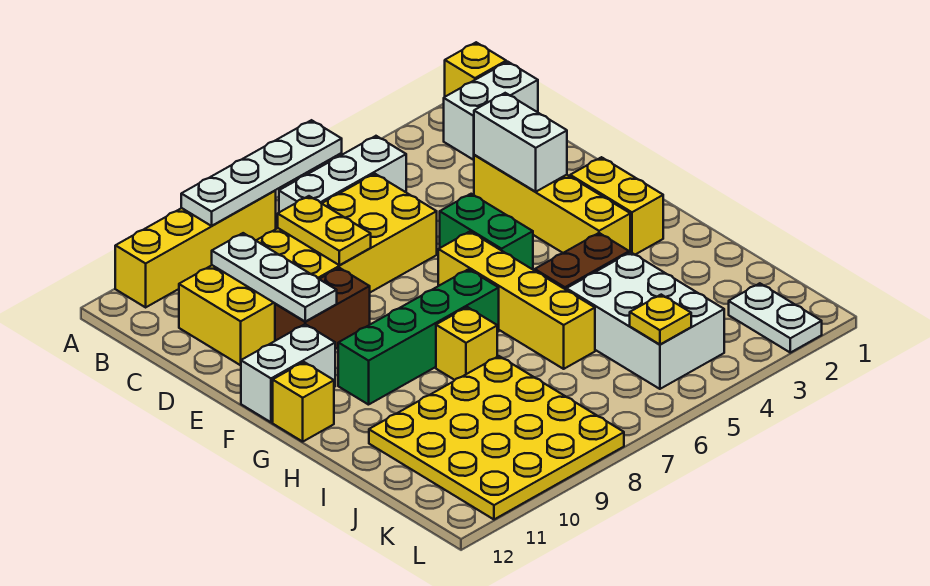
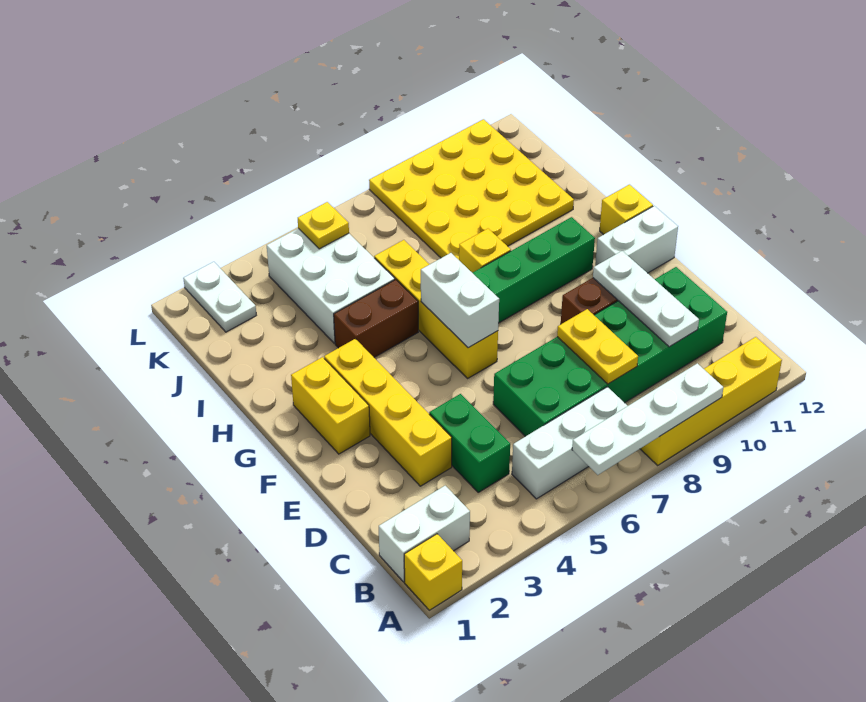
yellow brick C6:D11 level 1 -> green brick C6:D11 level 1
white brick D3:E3 level 2 -> white brick F6:G6 level 2
green brick E5:F5 level 1 -> green brick C4:D4 level 1

